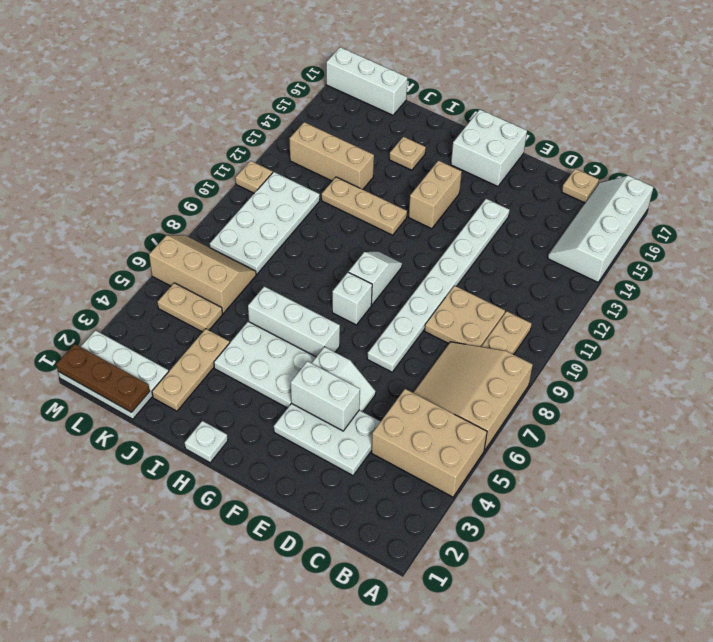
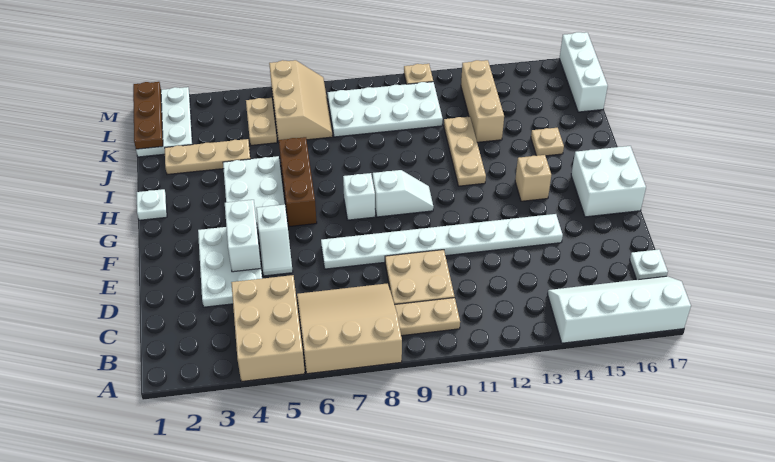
tan plate C17 level 1 -> white plate C17 level 1
white brick G6:I6 level 1 -> brown brick G6:I6 level 1
tan brick G13:G14 level 1 -> tan brick G14 level 1

